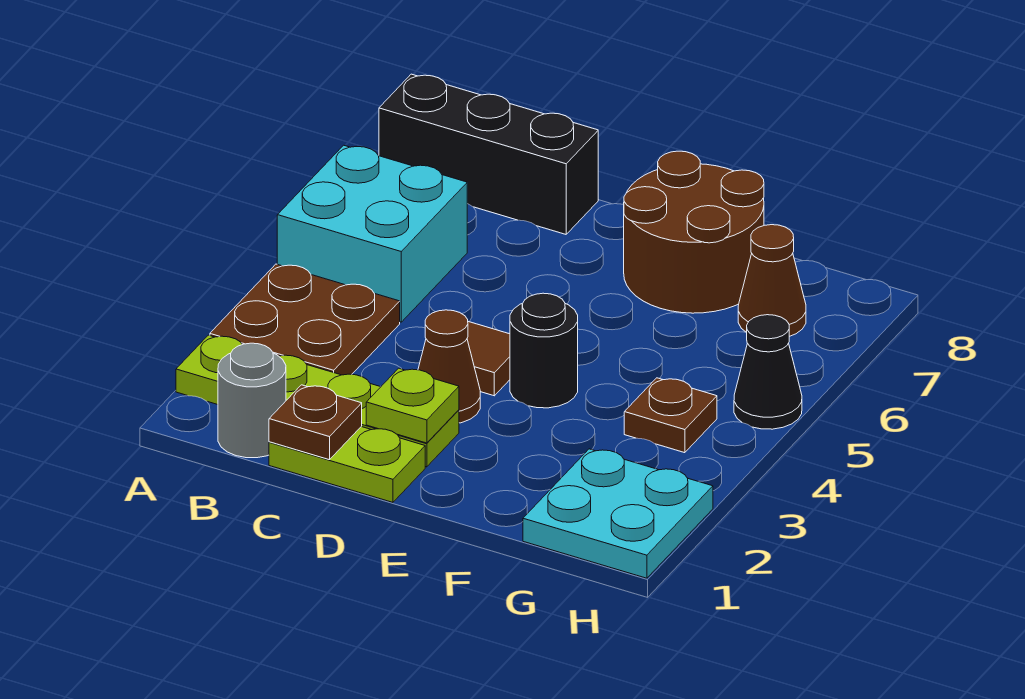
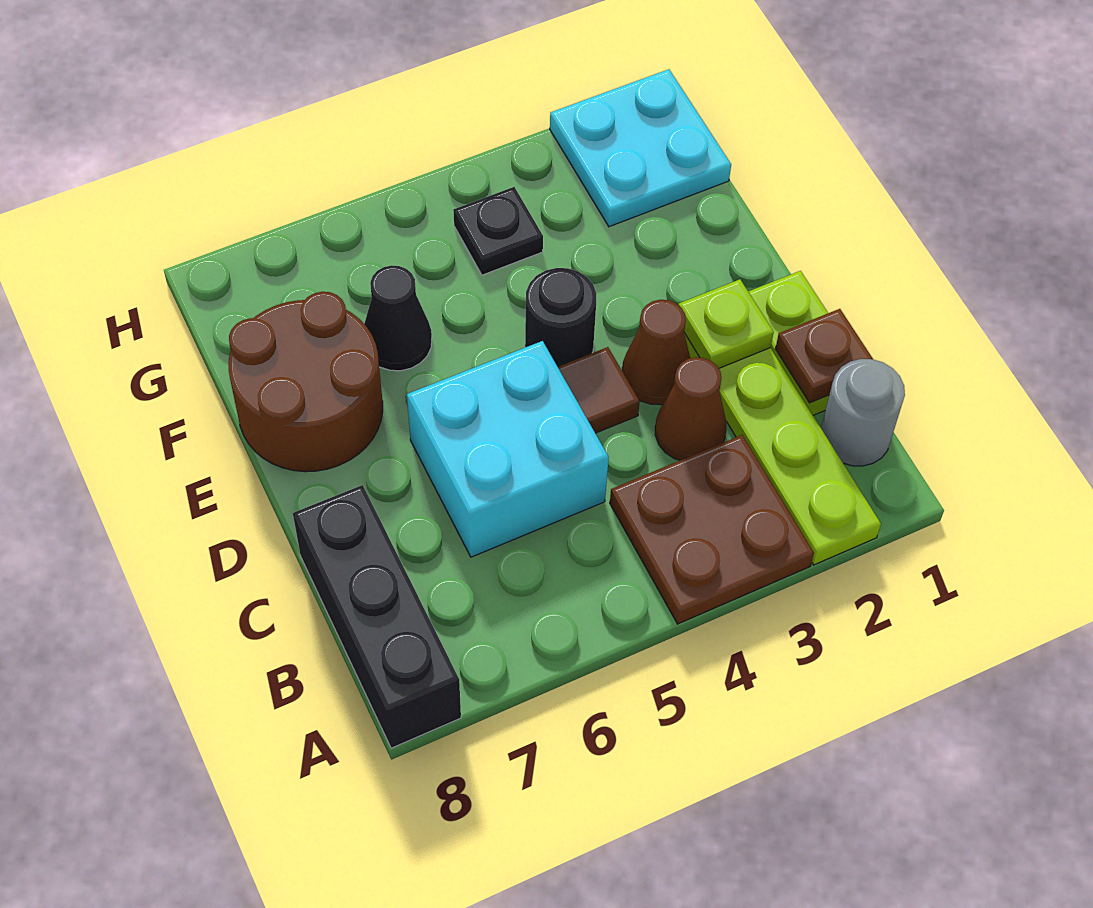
cyan brick A5:B6 level 1 -> cyan brick C5:D6 level 1
brown plate G4 level 1 -> black plate G4 level 1
brown cone G7 level 1 -> brown cone C3 level 1
black cone H5 level 1 -> black cone F6 level 1

